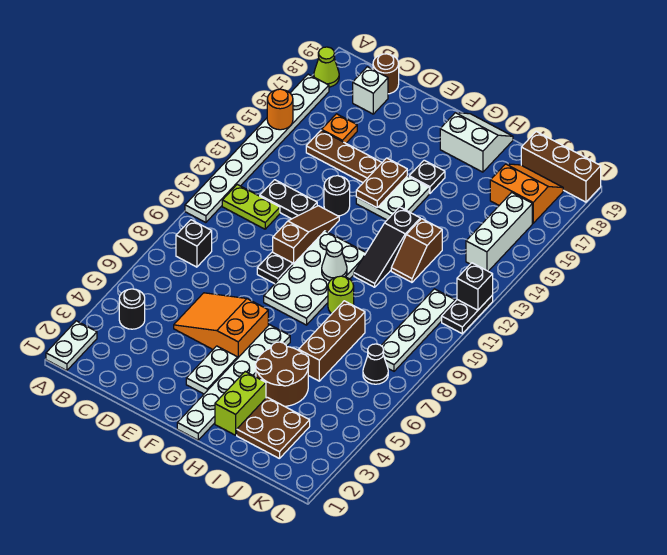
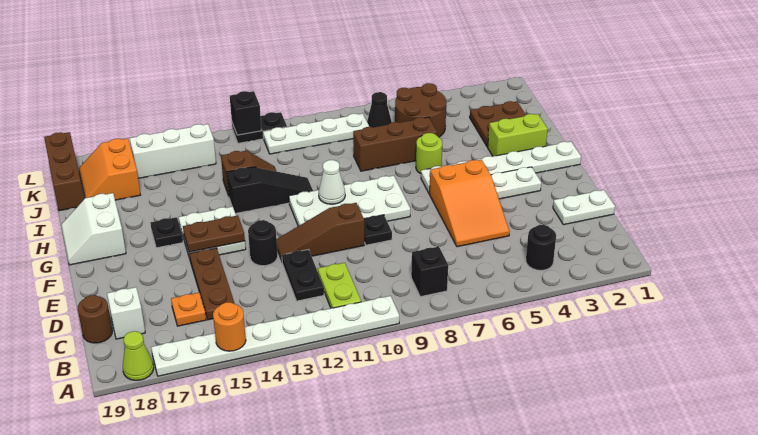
white plate A1:A2 level 1 -> white plate D1:D2 level 1
brown round brick H4:I5 level 1 -> brown round brick J5:K6 level 1
lime round brick H9 level 1 -> lime round brick H6 level 1

